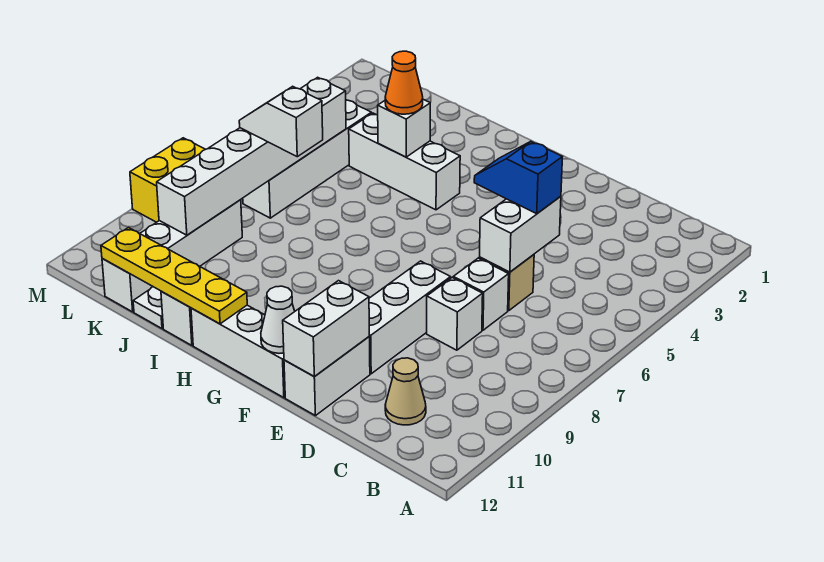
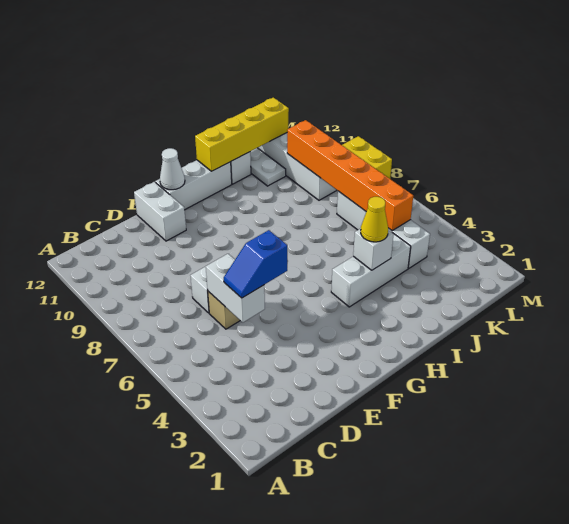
tan cone C11 level 1 -> none
blue slope D5:E5 level 3 top D -> blue slope D5:E5 level 3 top E
white brick D8 level 1 -> none
white brick E8:E10 level 1 -> none
white brick E11:E12 level 2 -> none
yellow plate H12:K12 level 2 -> yellow brick H12:K12 level 2
orange cone I4 level 3 -> yellow cone I4 level 3
white slope J7:K7 level 3 top J -> none
white brick K5:K10 level 2 -> orange brick K5:K10 level 2

